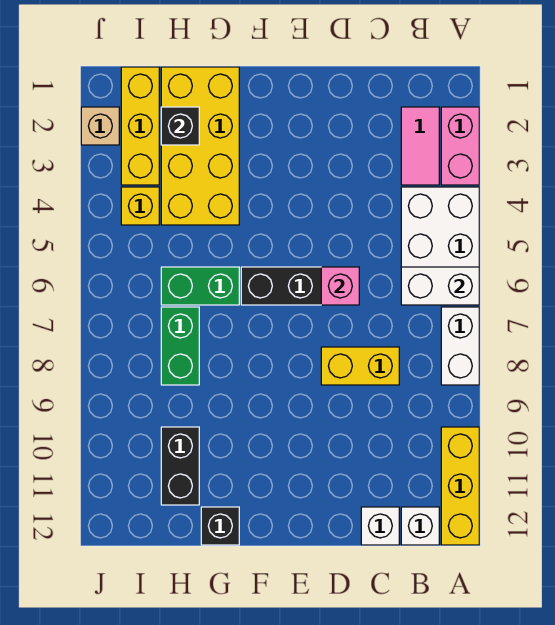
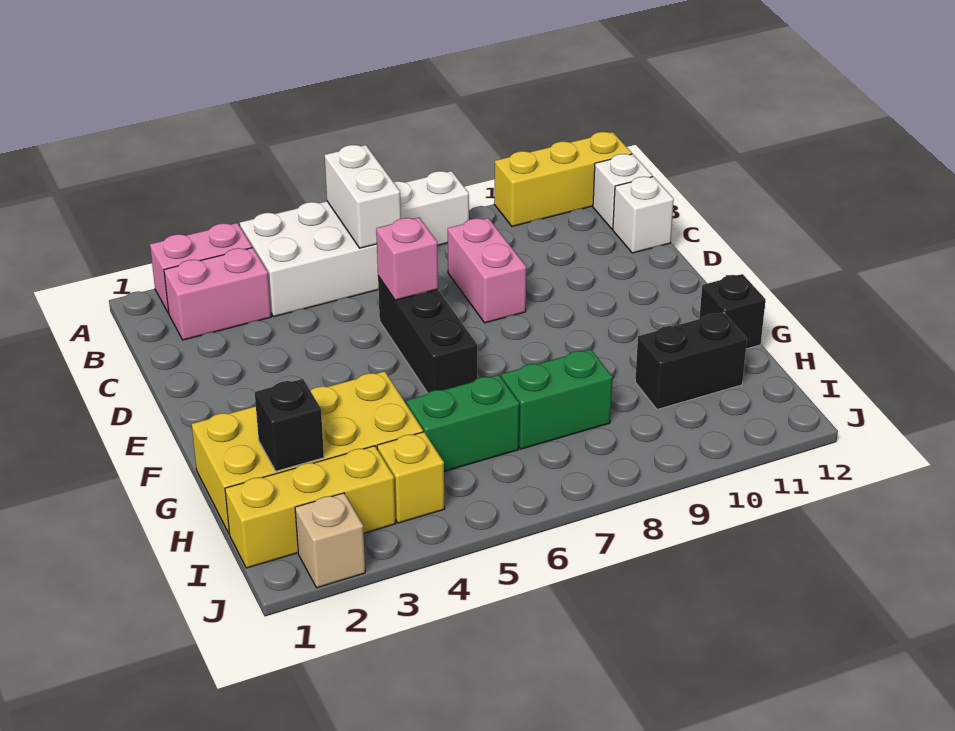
pink tile B2:B3 level 1 -> pink brick B2:B3 level 1
yellow brick C8:D8 level 1 -> pink brick C8:D8 level 1
green brick G6:H6 level 1 -> green brick H5:H6 level 1

